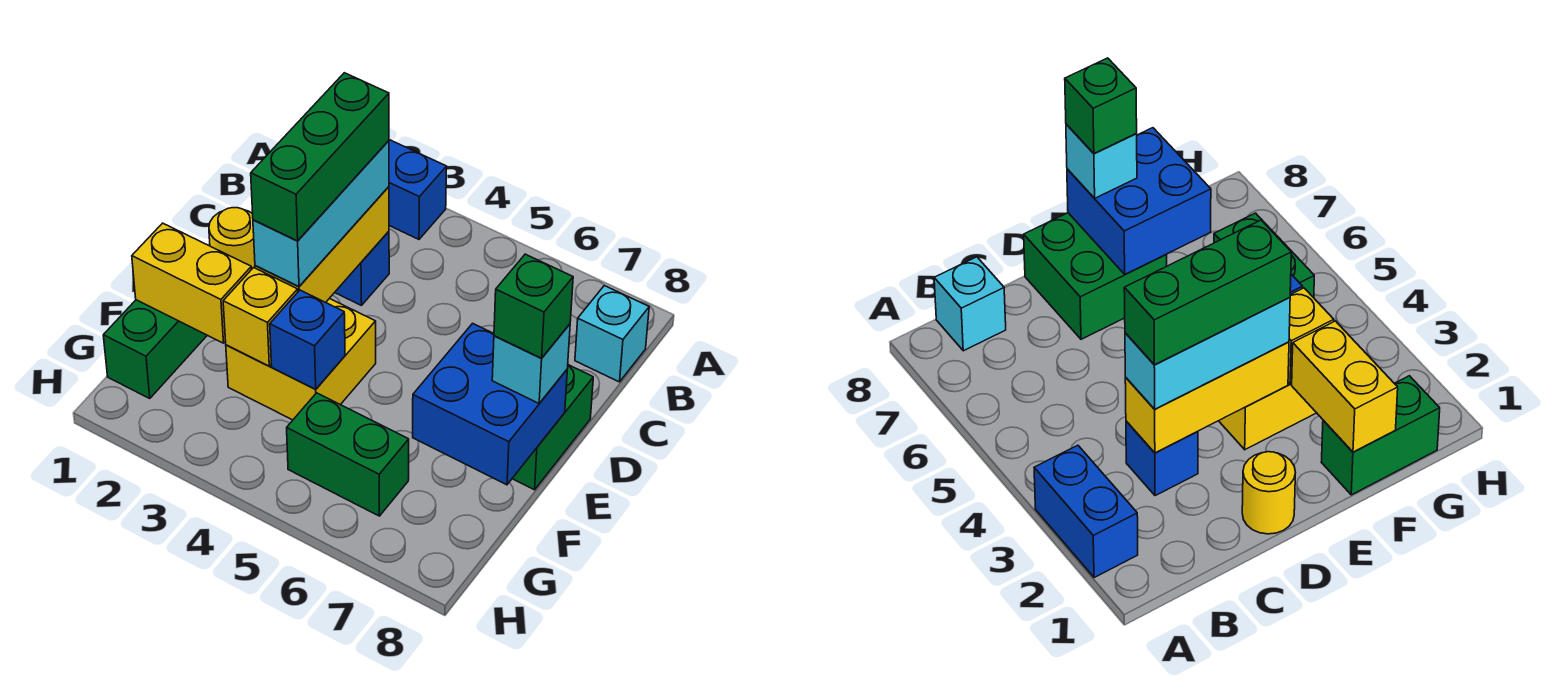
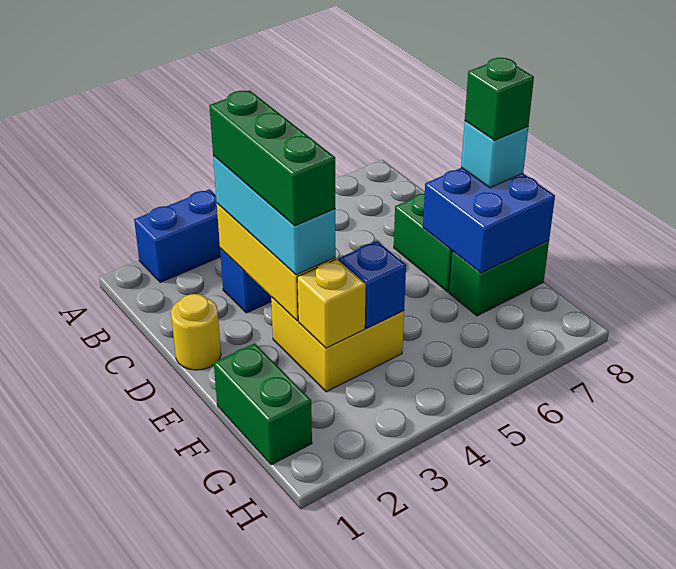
cyan brick B8 level 1 -> none
yellow brick F1:F2 level 2 -> none
green brick G5:G6 level 1 -> green brick F7:F8 level 1

